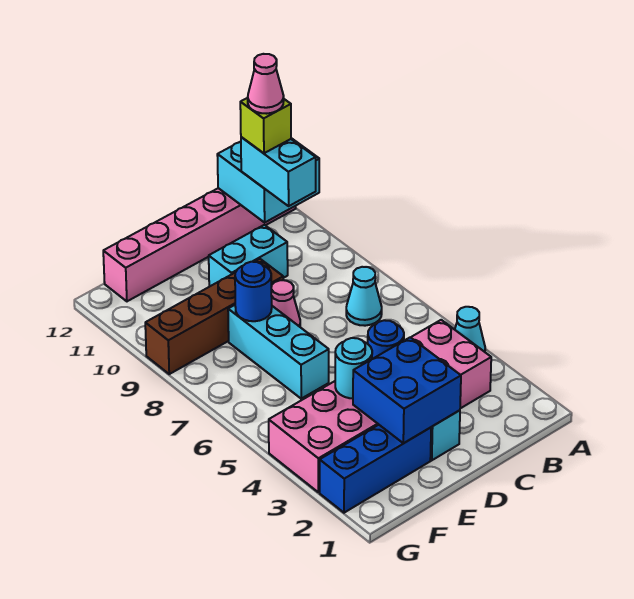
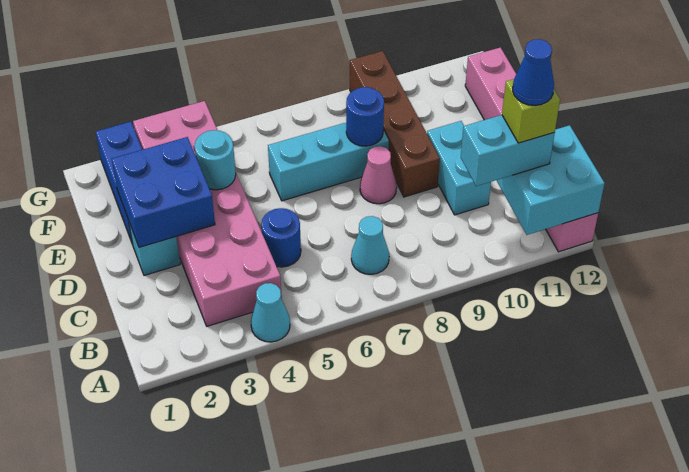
pink cone B11 level 5 -> blue cone B11 level 5

